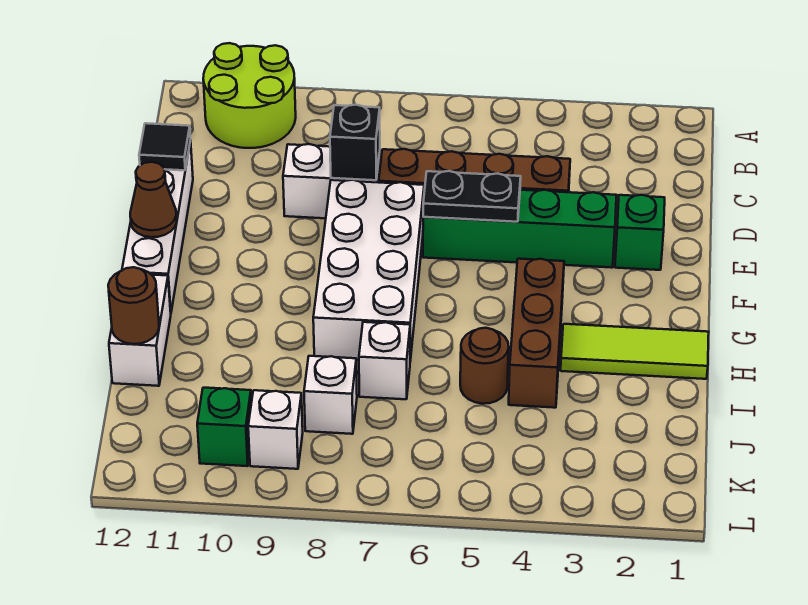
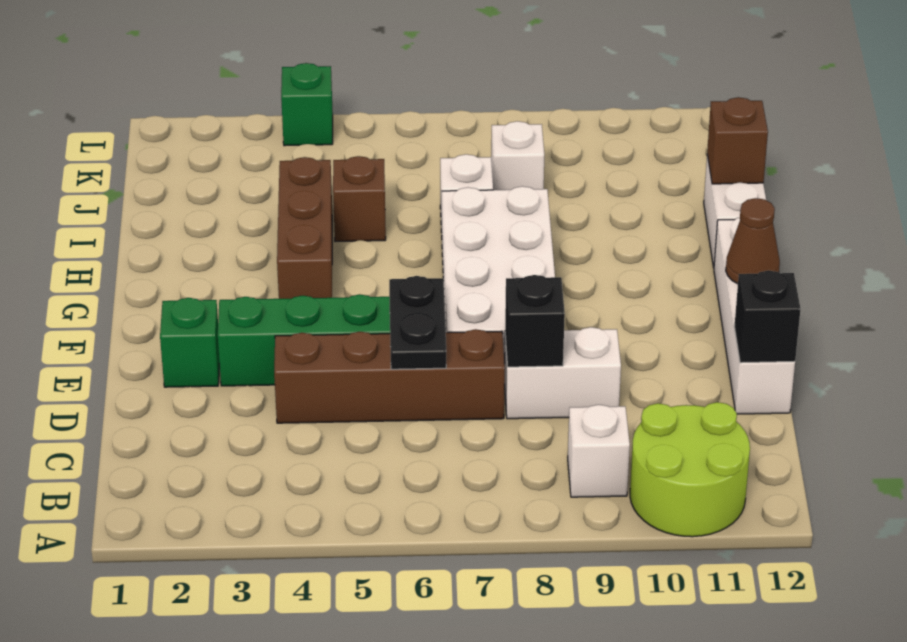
black tile D12 level 2 -> black brick D12 level 2
black plate E5:E6 level 2 -> black plate D6:E6 level 2
lime tile H1:H3 level 1 -> none
brown round brick I5 level 1 -> brown brick I5 level 1
brown round brick I12 level 2 -> brown brick I12 level 2
white brick K9 level 1 -> white brick B9 level 1
green brick K10 level 1 -> green brick L4 level 1

